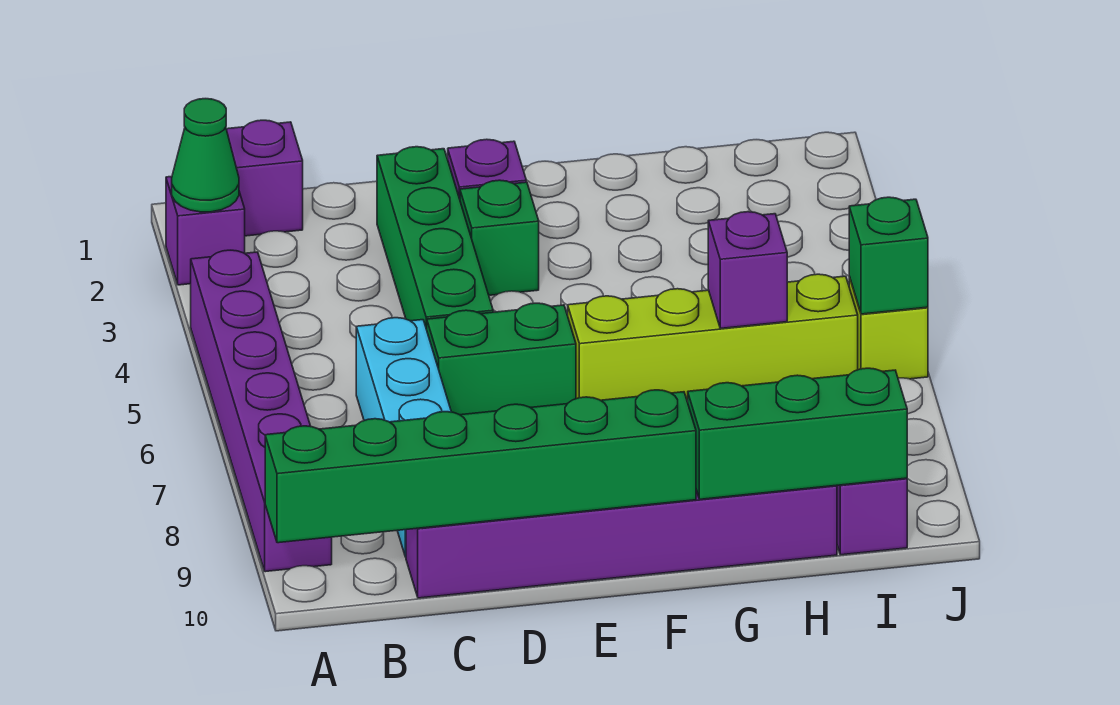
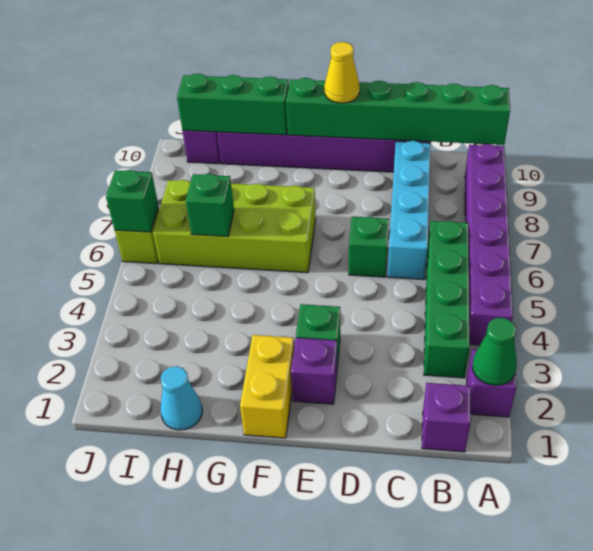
green brick D2:D5 level 1 -> green brick B3:B6 level 1
green brick D6:E6 level 1 -> green brick D6 level 1
none -> yellow cone E10 level 3
none -> yellow brick F1:F2 level 1
lime brick F6:I6 level 1 -> lime brick F6:I7 level 1
none -> cyan cone H1 level 1
purple brick H6 level 2 -> green brick H6 level 2

